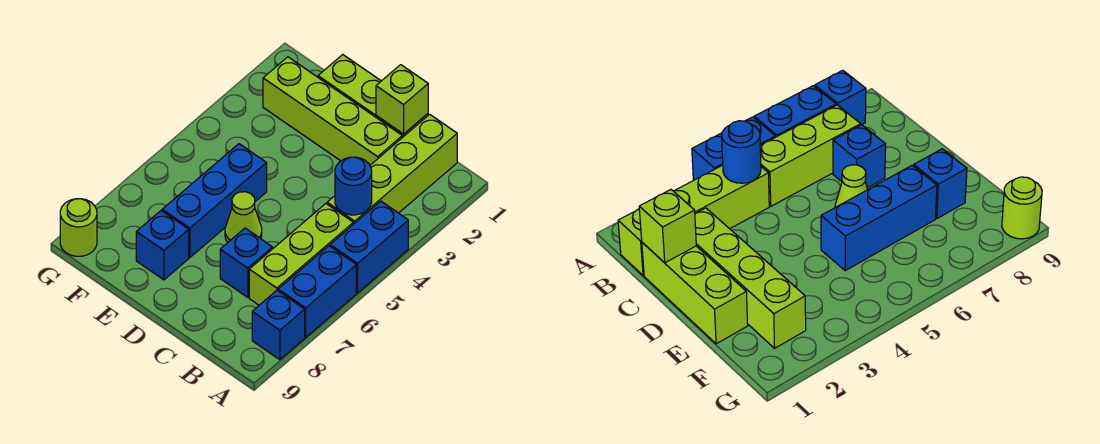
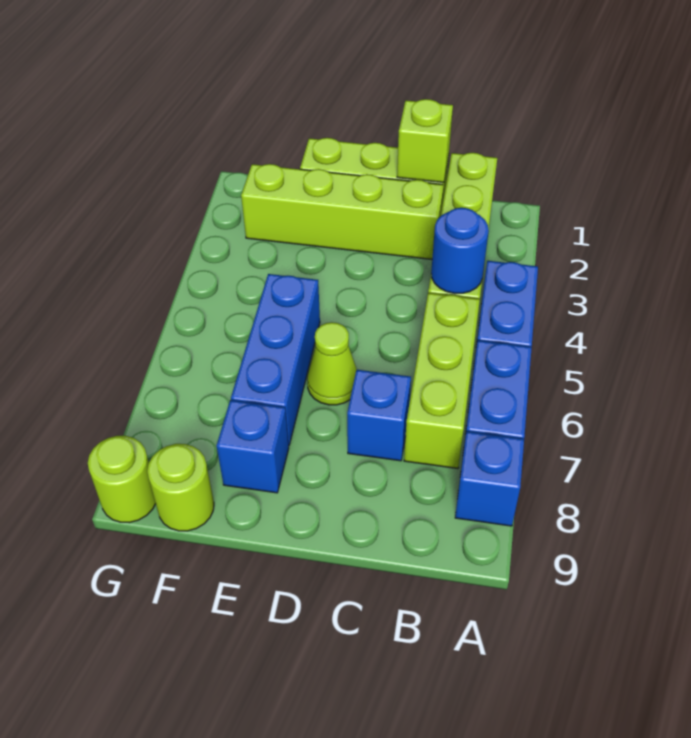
none -> lime round brick F9 level 1

